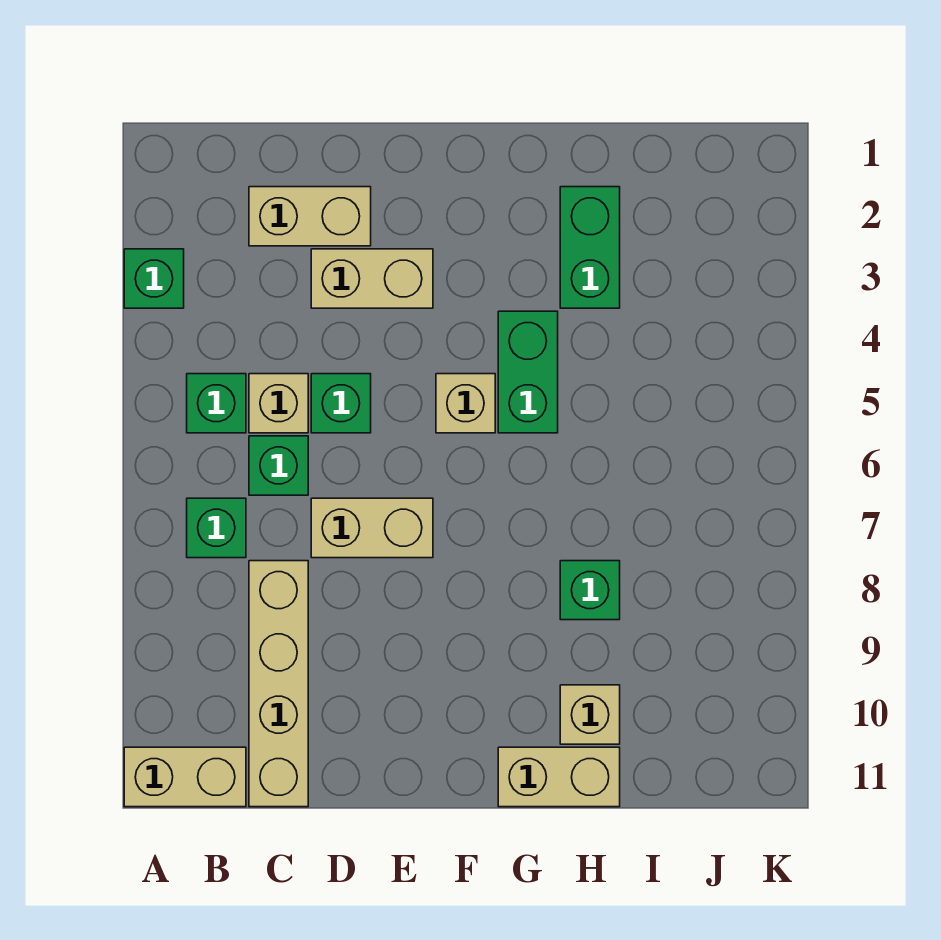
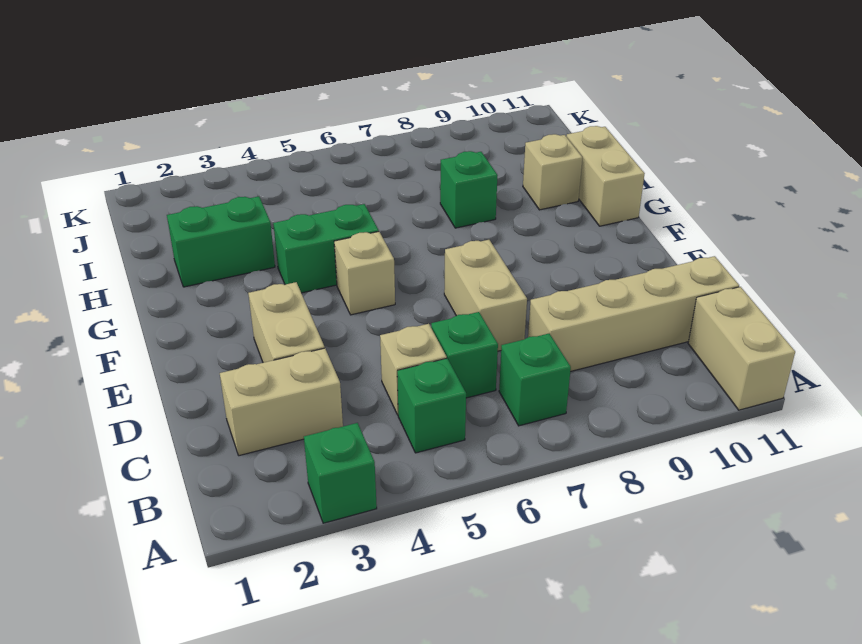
tan brick C2:D2 level 1 -> tan brick C2:C3 level 1
green brick D5 level 1 -> none

